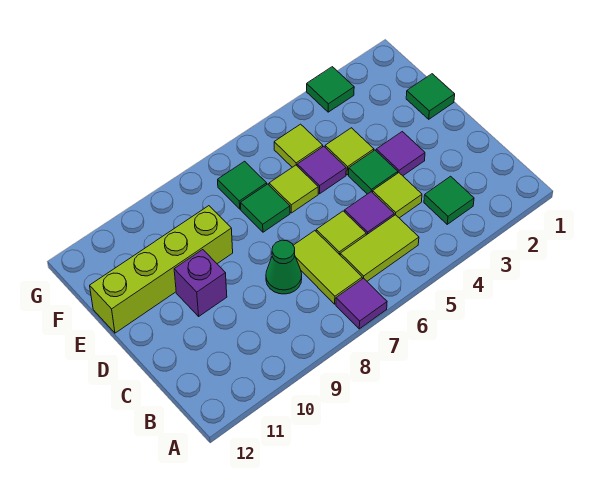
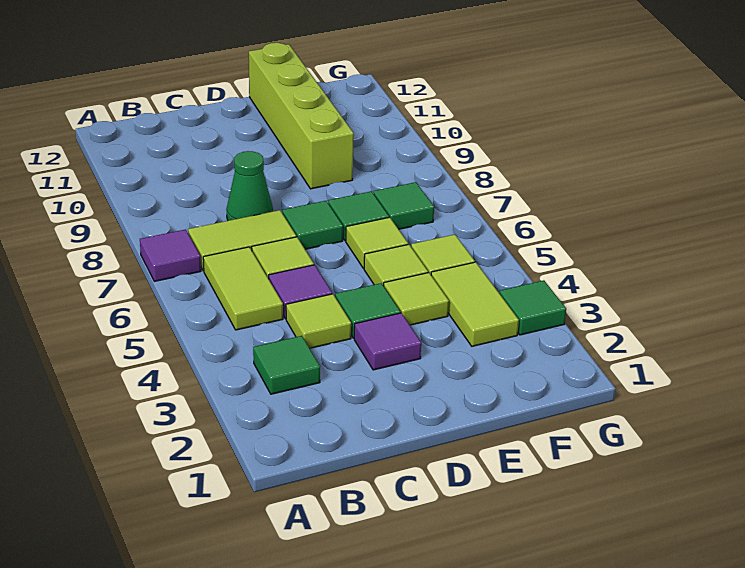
purple brick D10 level 1 -> none
green tile E1 level 1 -> green tile D7 level 1
purple tile E5 level 1 -> lime tile E5 level 1
none -> lime tile F3:F4 level 1

